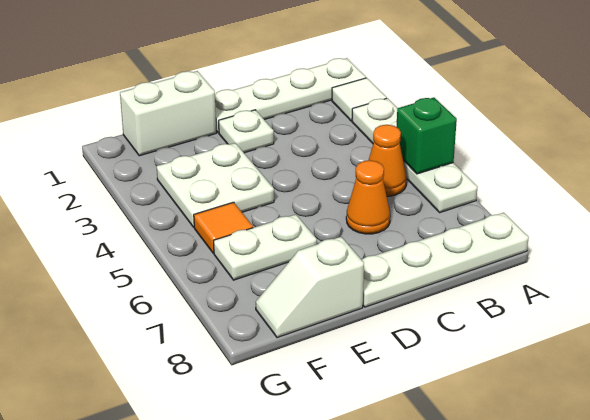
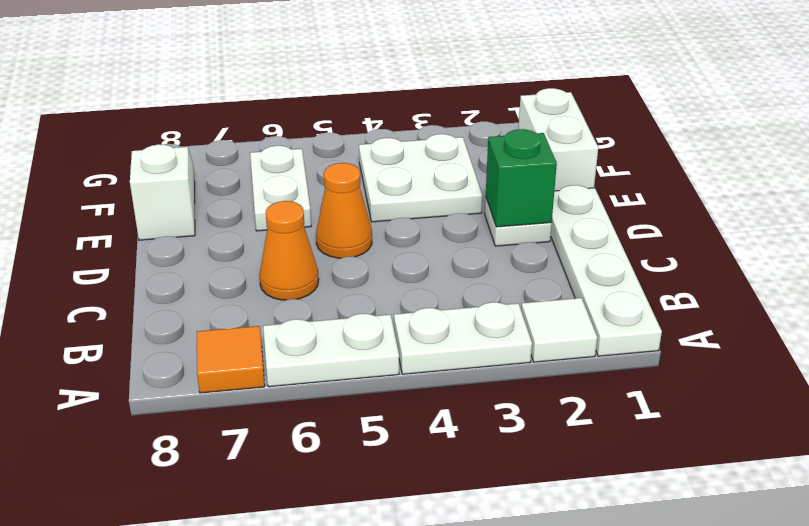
green brick A5 level 2 -> green brick D2 level 2
white plate A8:D8 level 1 -> none
orange cone B5 level 1 -> orange cone D5 level 1
orange tile F5 level 1 -> orange tile A7 level 1

